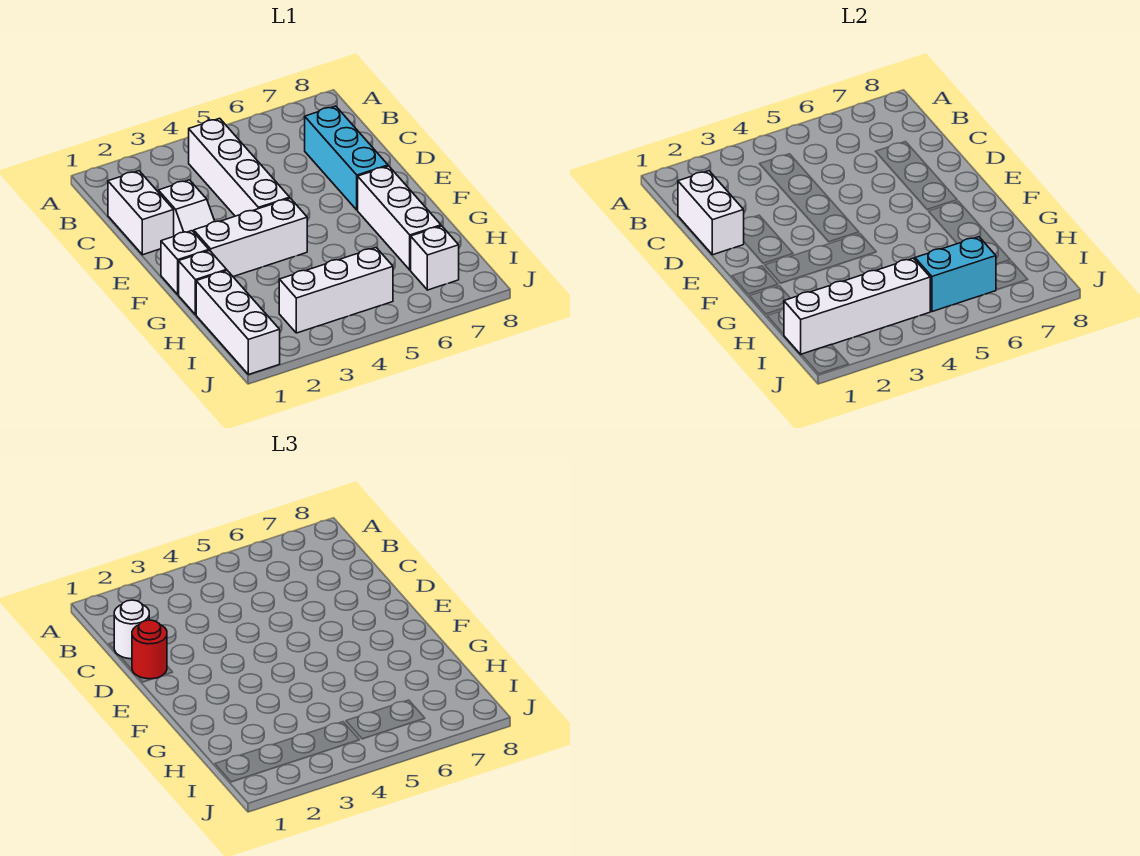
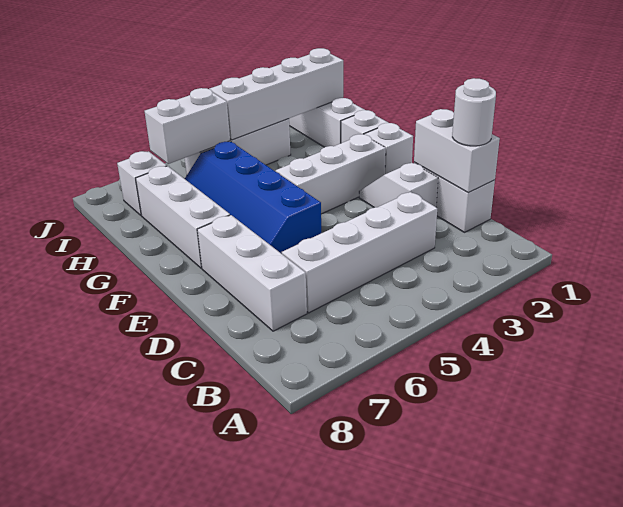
white brick B4:E4 level 1 -> white brick C3:C6 level 1
cyan brick C7:E7 level 1 -> white brick C7:E7 level 1
red round brick D1 level 3 -> none
none -> blue slope E5:H6 level 1 top 5
cyan brick I5:I6 level 2 -> white brick I5:I6 level 2

